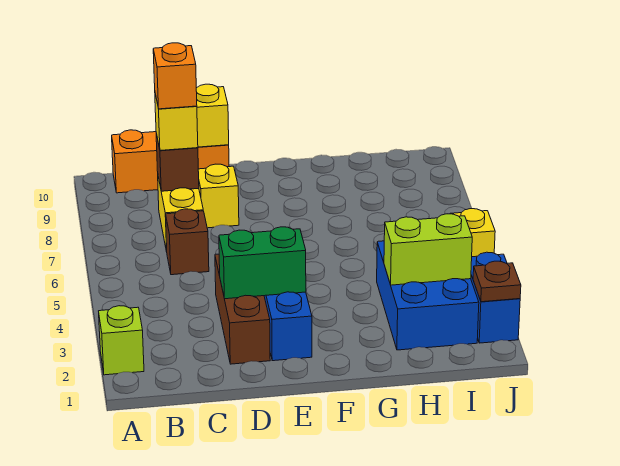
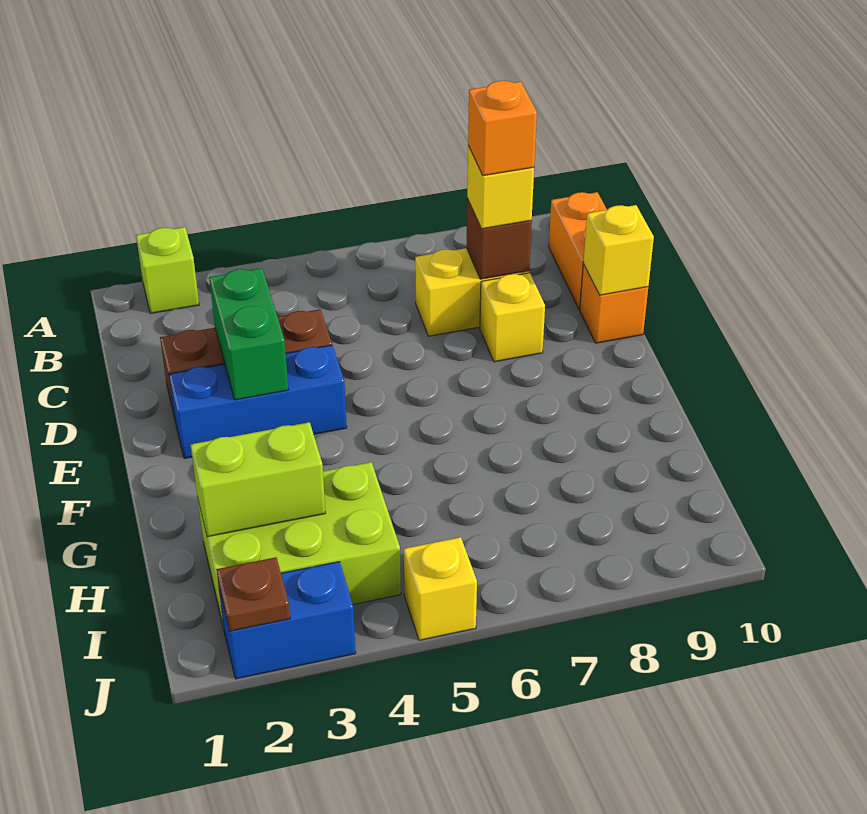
brown brick C6 level 1 -> none
blue brick H2:I4 level 1 -> lime brick H2:I4 level 1
lime brick H3:I3 level 2 -> lime brick H2:H3 level 2

